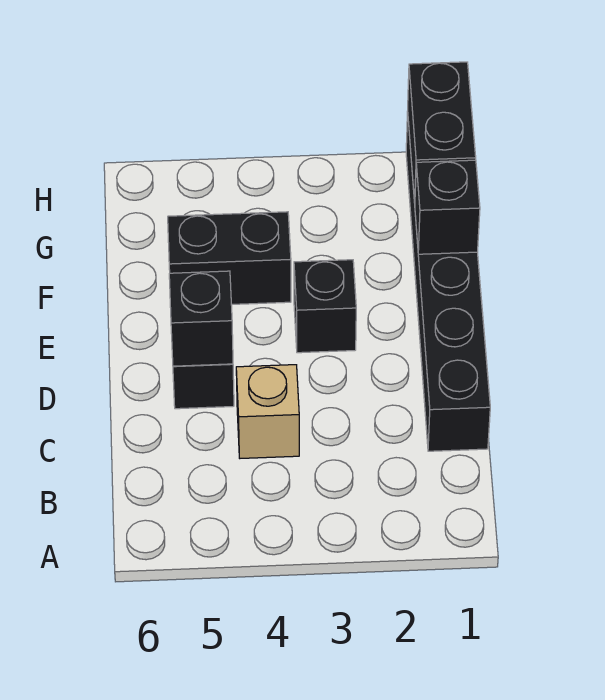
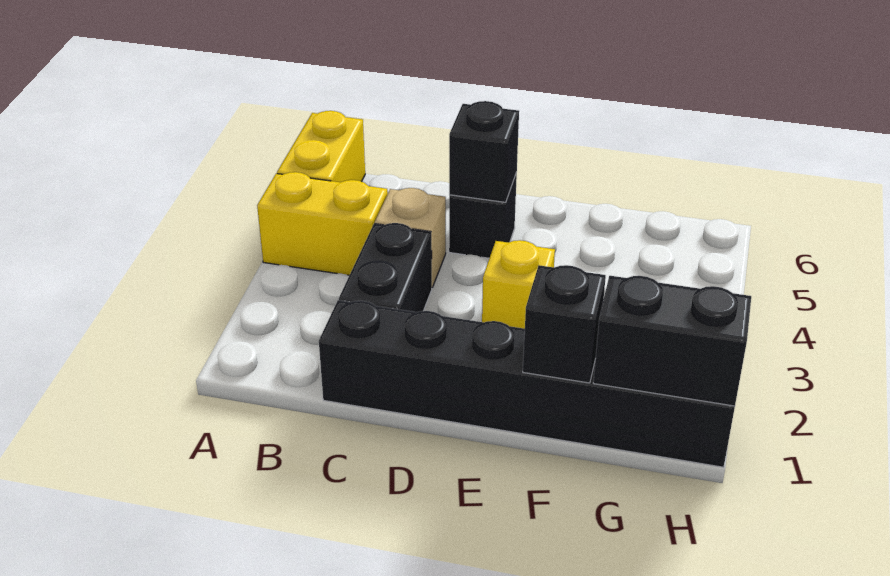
none -> yellow brick A4:B4 level 1
none -> yellow brick A5:A6 level 1
black brick E3 level 1 -> yellow brick E3 level 1
black brick F4:F5 level 1 -> black brick C2:C3 level 1

